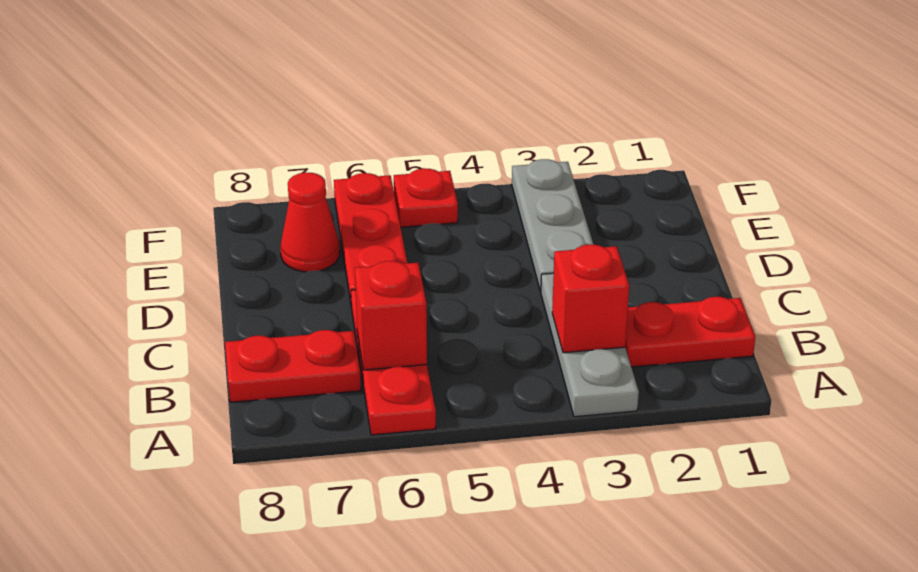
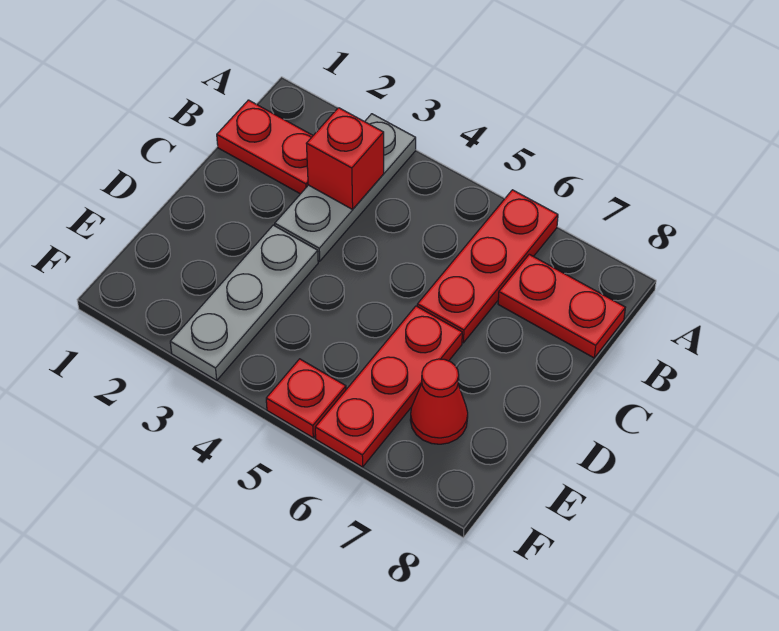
red brick B6 level 2 -> none

